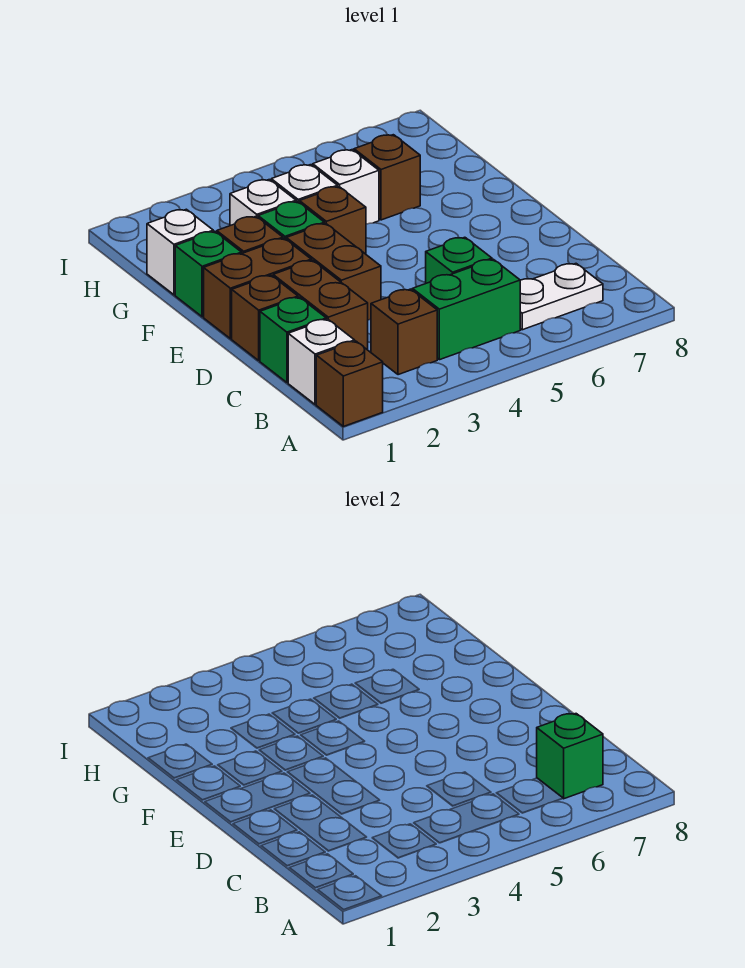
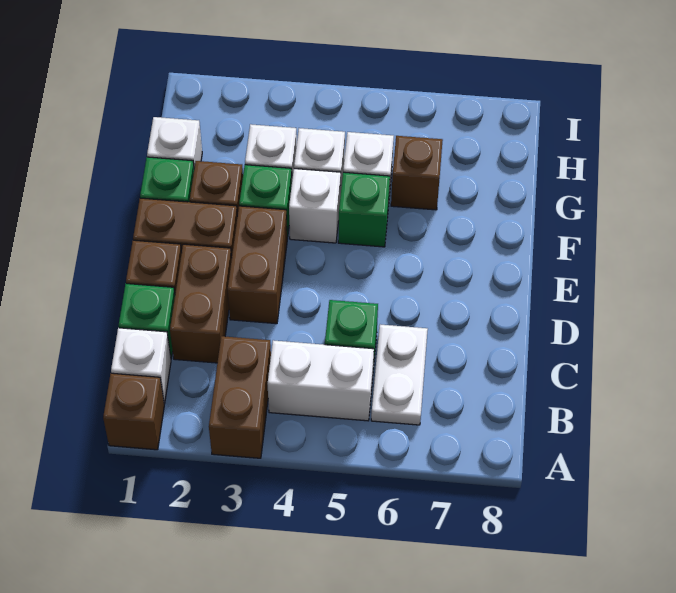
brown brick B3 level 1 -> brown brick A3:B3 level 1
green brick B4:B5 level 1 -> white brick B4:B5 level 1
white plate B6:B7 level 1 -> white plate B6:C6 level 1
green brick B7 level 2 -> green brick F5 level 1
brown brick F4 level 1 -> white brick F4 level 1

